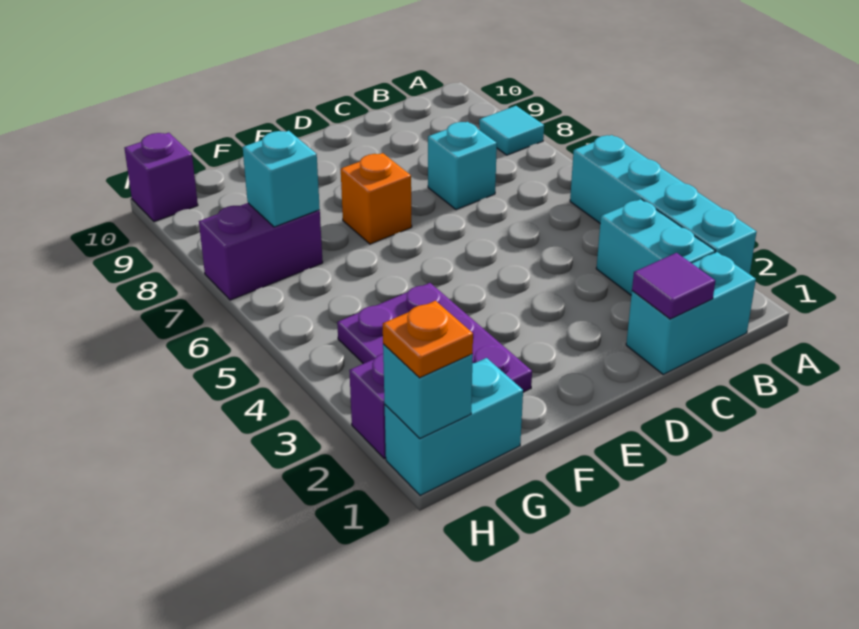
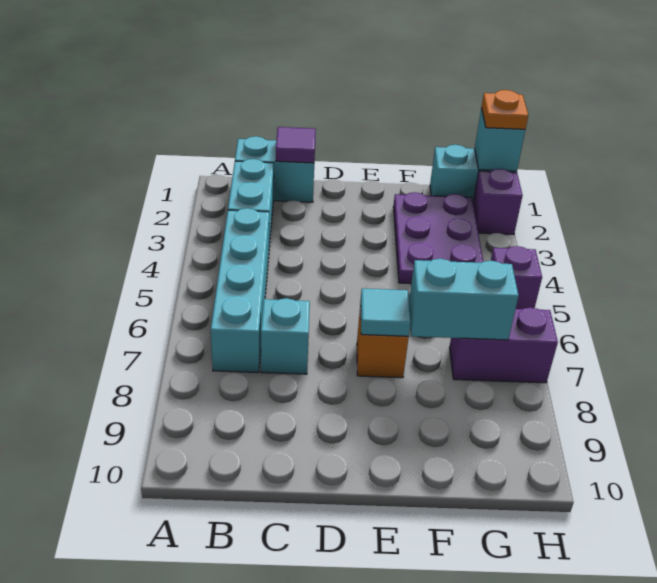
cyan brick A2:A5 level 1 -> cyan brick B4:B7 level 1
cyan tile A8 level 1 -> cyan tile E7 level 2
cyan brick G7 level 2 -> cyan brick F7:G7 level 2
purple brick H10 level 1 -> purple brick H5 level 1

